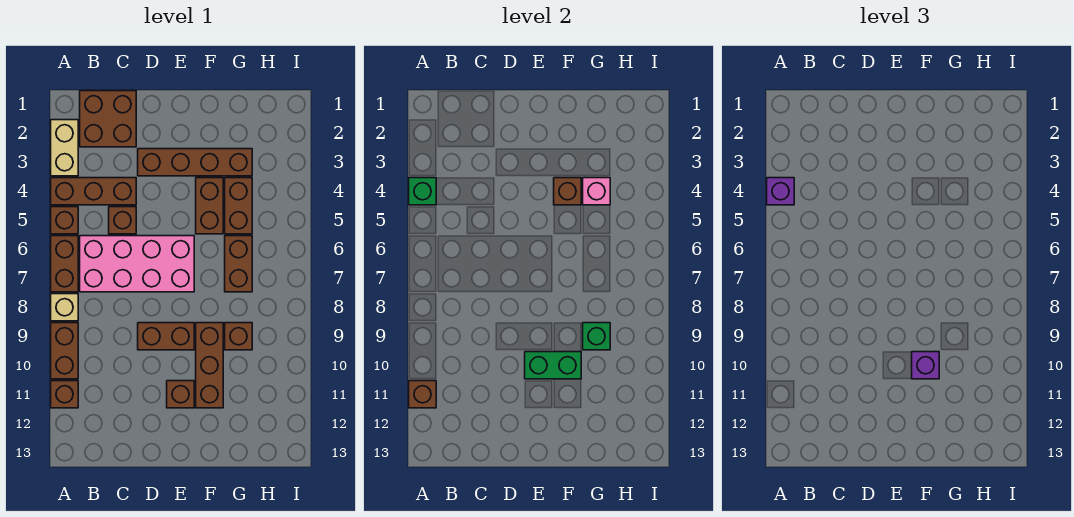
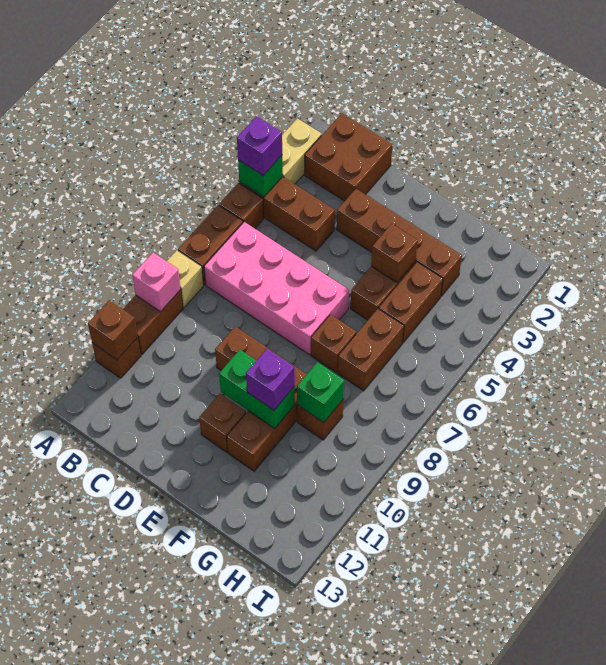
brown brick C5 level 1 -> brown brick F7 level 1
pink brick G4 level 2 -> pink brick A9 level 2

